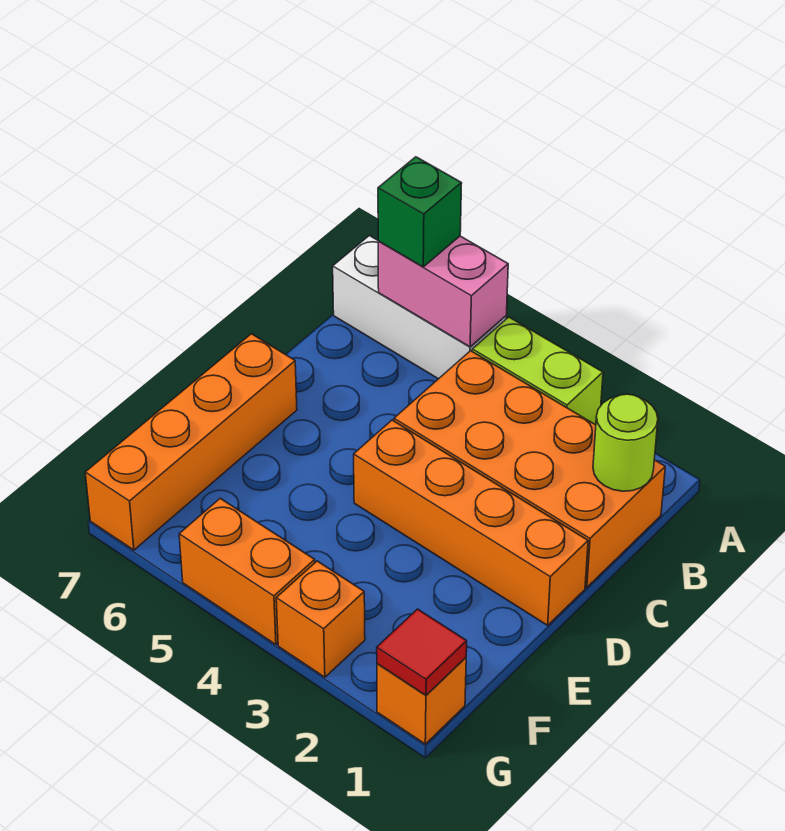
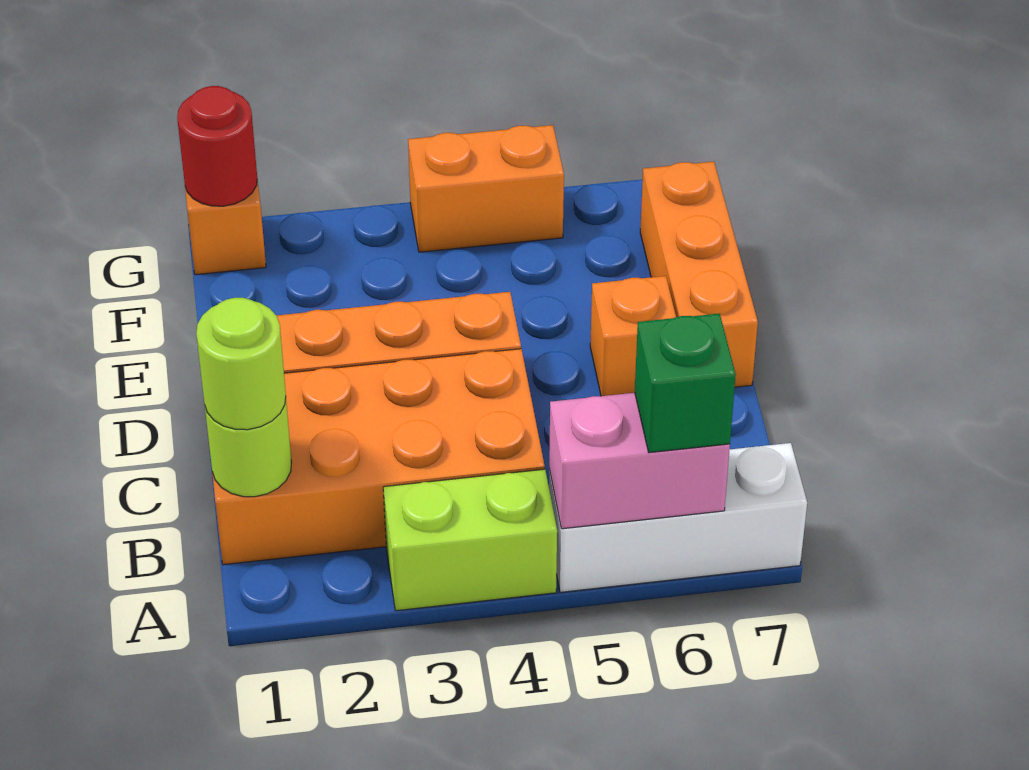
none -> lime round brick B1 level 3
orange brick D7:G7 level 1 -> orange brick D7:F7 level 1
red tile G1 level 2 -> red round brick G1 level 2
orange brick G3 level 1 -> orange brick D6 level 1

